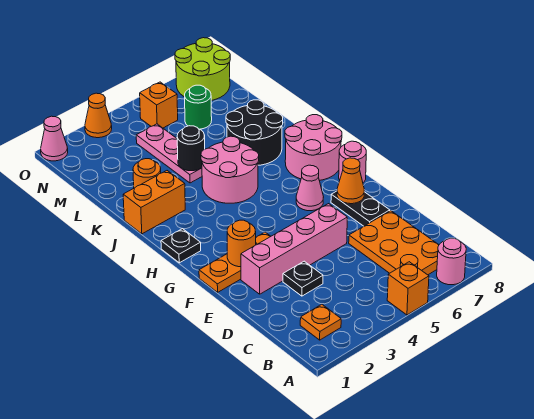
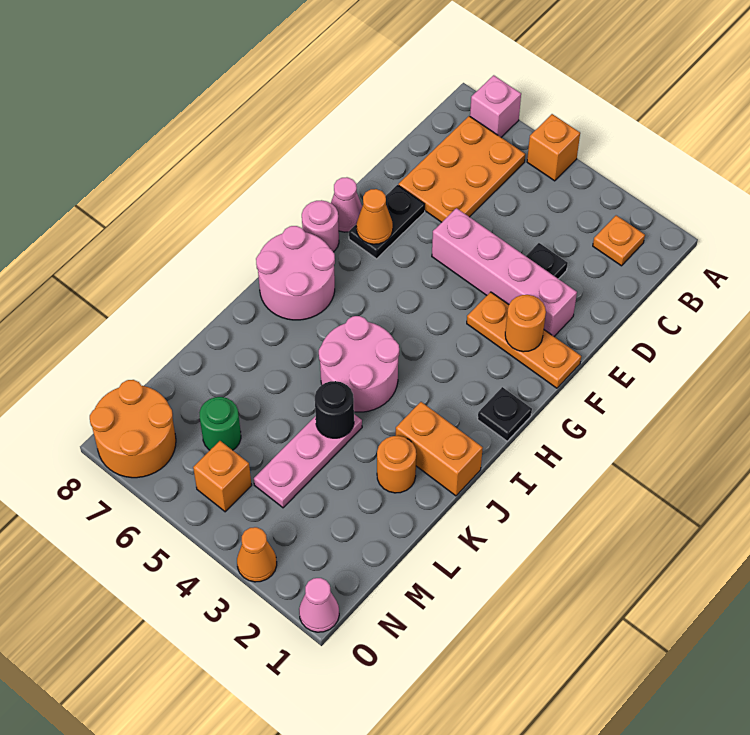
pink round brick A7 level 1 -> pink brick A7 level 1
pink cone G6 level 1 -> pink cone F8 level 1
black round brick J6:K7 level 1 -> none
lime round brick N7:O8 level 1 -> orange round brick N7:O8 level 1

